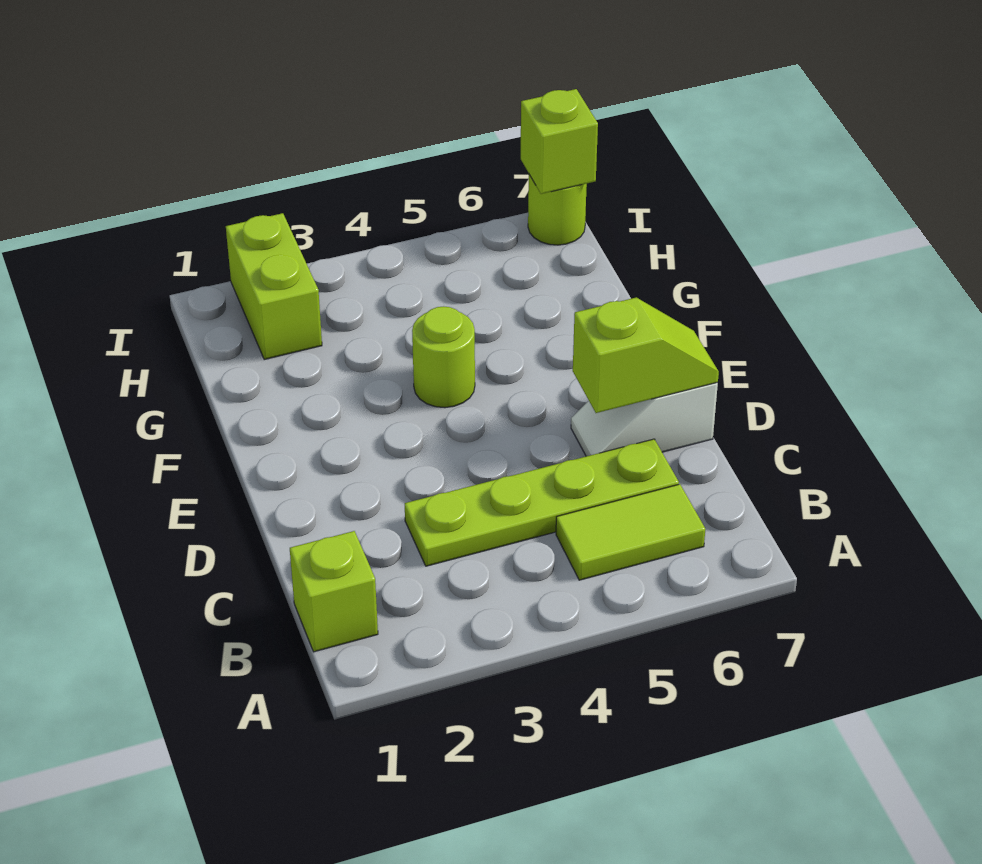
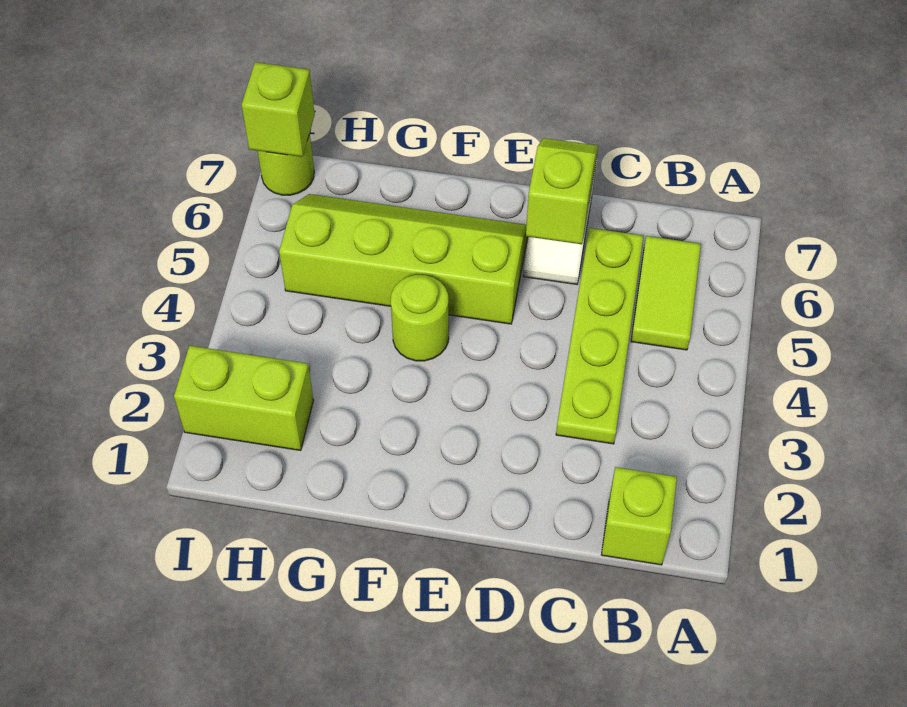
none -> lime slope E5:H6 level 1 top 5

